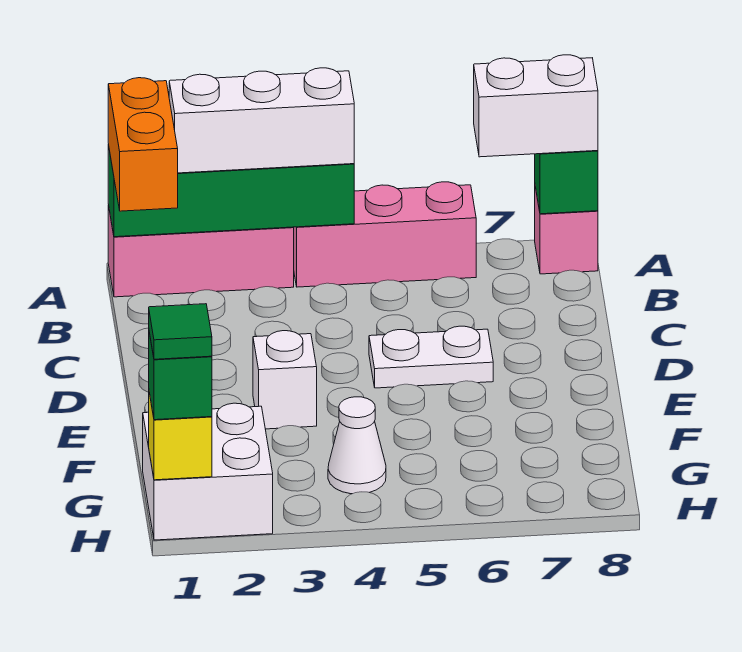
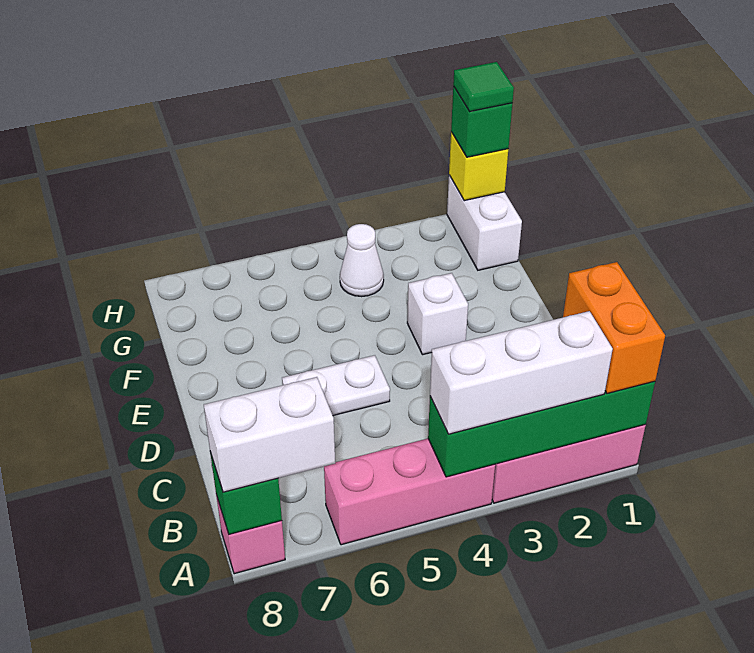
white brick G1:H2 level 1 -> white brick G1:H1 level 1

